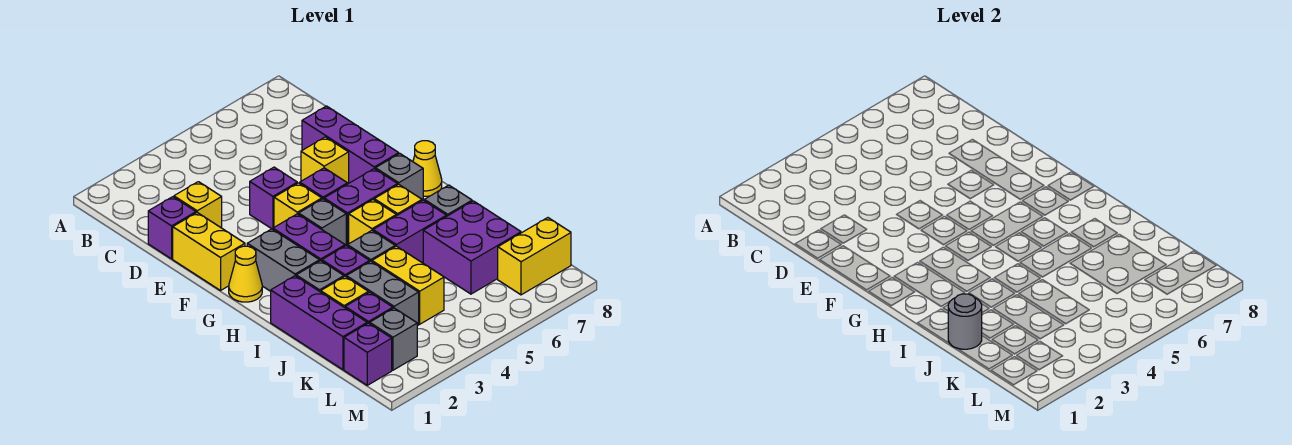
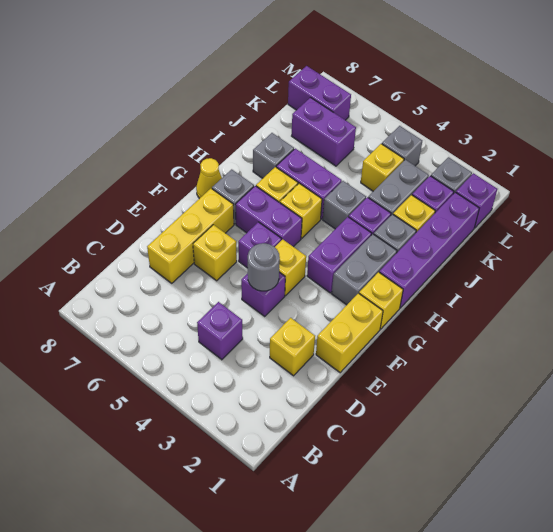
purple brick D1 level 1 -> purple brick C4 level 1
purple brick D7:F7 level 1 -> yellow brick D7:F7 level 1
yellow cone G1 level 1 -> yellow brick G1 level 1
grey brick G4 level 1 -> grey brick L4 level 1
purple brick I1:K1 level 1 -> purple brick H1:K1 level 1
grey round brick J1 level 2 -> grey round brick E4 level 2
yellow brick J4:K4 level 1 -> yellow brick K4 level 1
purple brick J6:K7 level 1 -> purple brick K6:K7 level 1
yellow brick L7:L8 level 1 -> purple brick L7:L8 level 1

